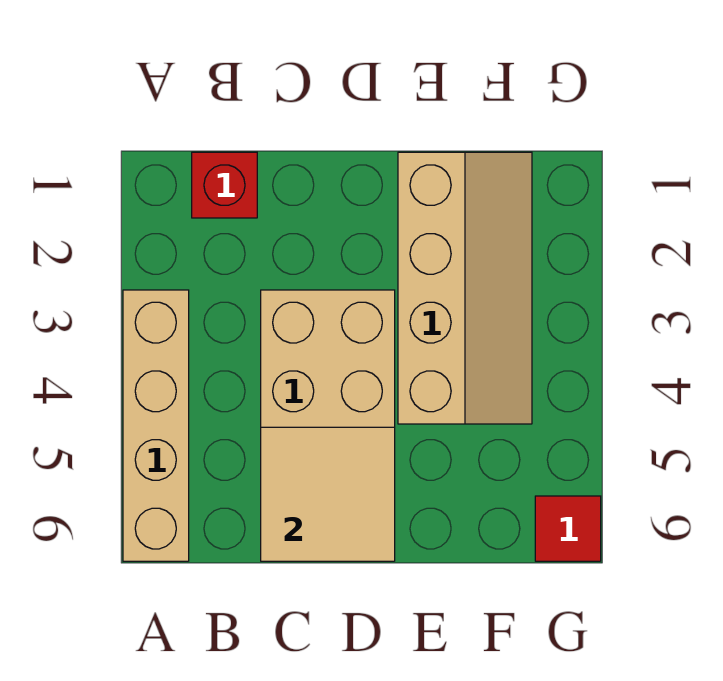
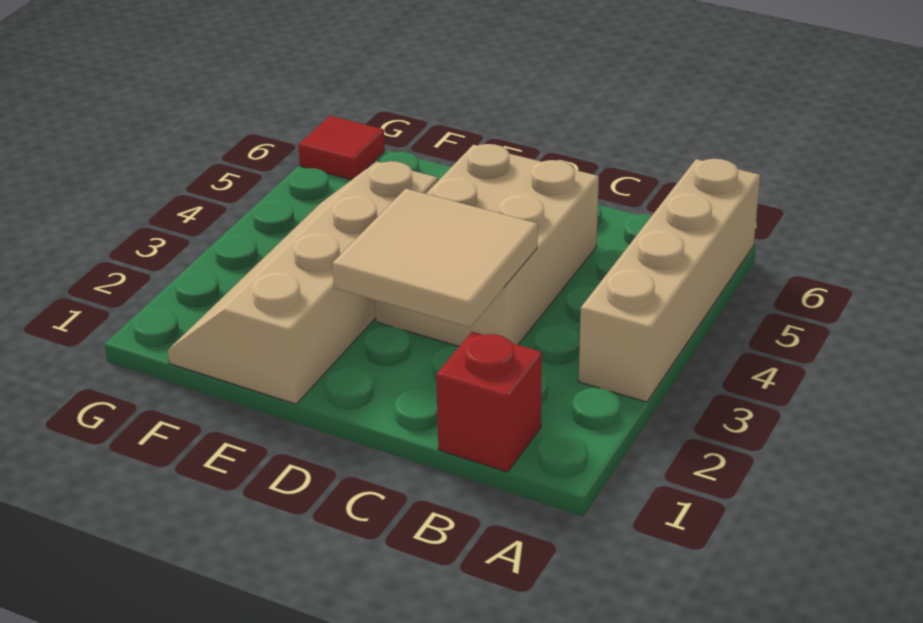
tan tile C5:D6 level 2 -> tan tile C2:D3 level 2

